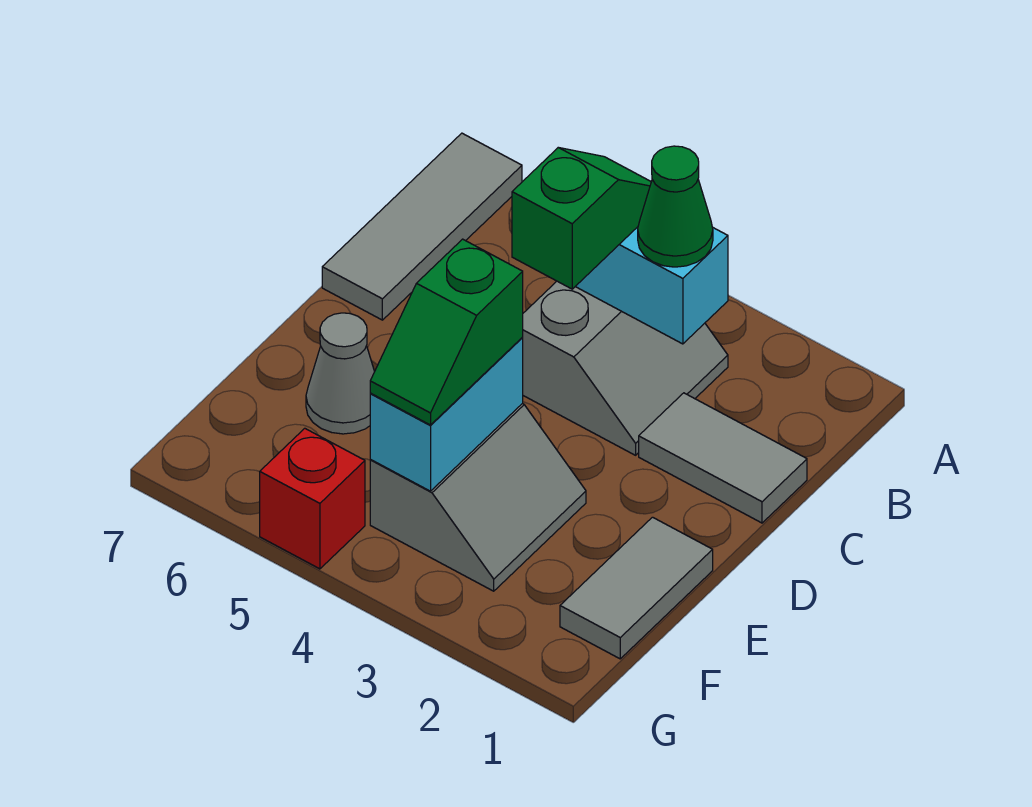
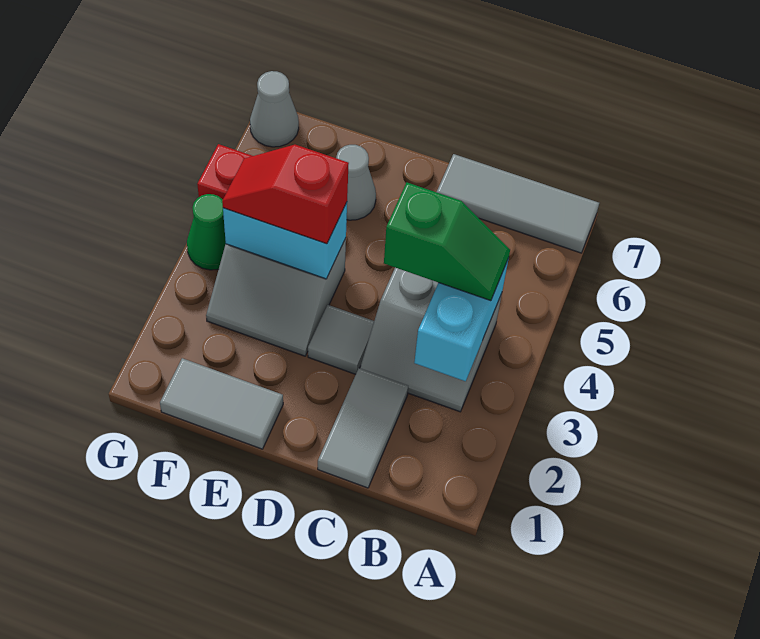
green cone B3 level 3 -> green cone G4 level 1
none -> grey tile D3 level 1
green slope E4:F4 level 3 top E -> red slope E4:F4 level 3 top E
none -> grey cone G7 level 1

